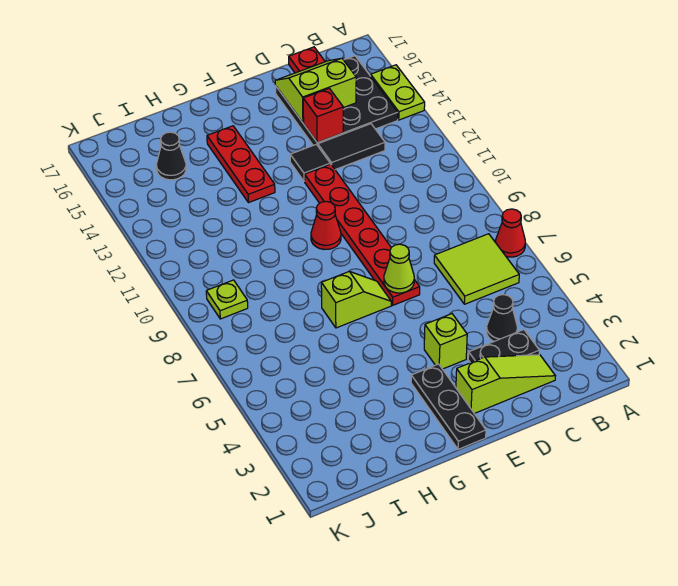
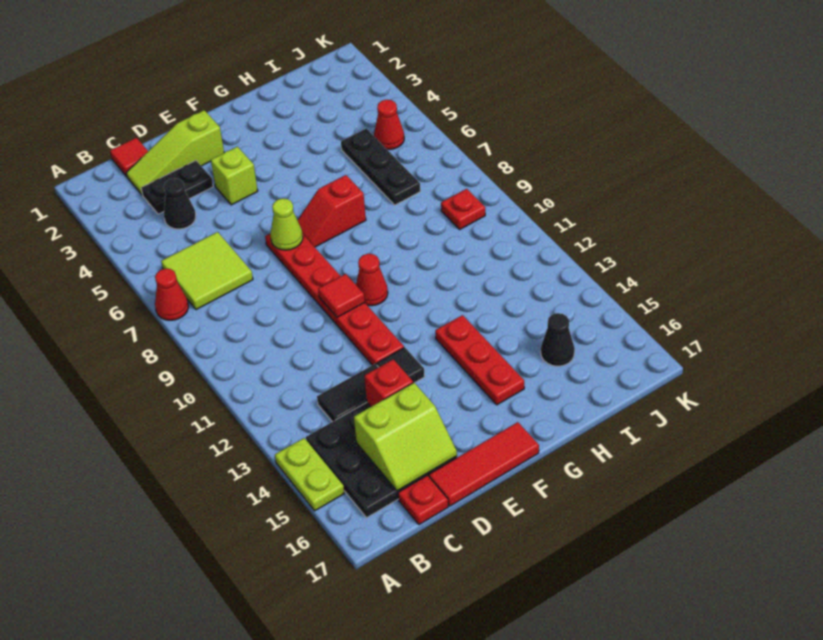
none -> red tile C1 level 1
none -> red tile D17:F17 level 1
none -> red tile E10 level 2
black plate F1:F3 level 1 -> black plate I5:I7 level 1
lime slope F7:G7 level 1 top G -> red slope F7:G7 level 1 top G
none -> red cone J5 level 1
lime plate J9 level 1 -> red plate J9 level 1

